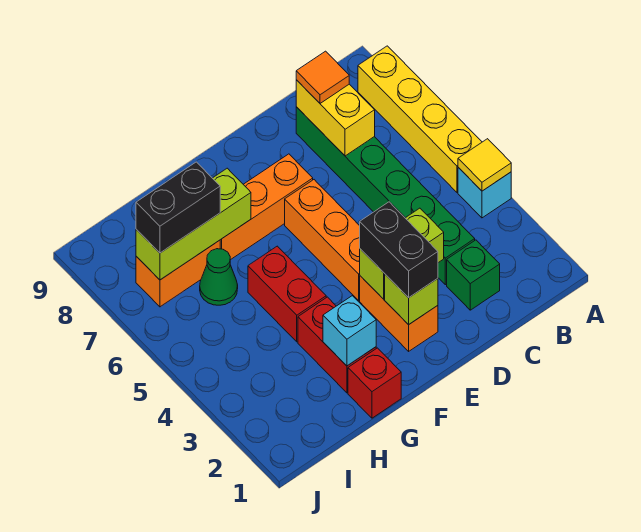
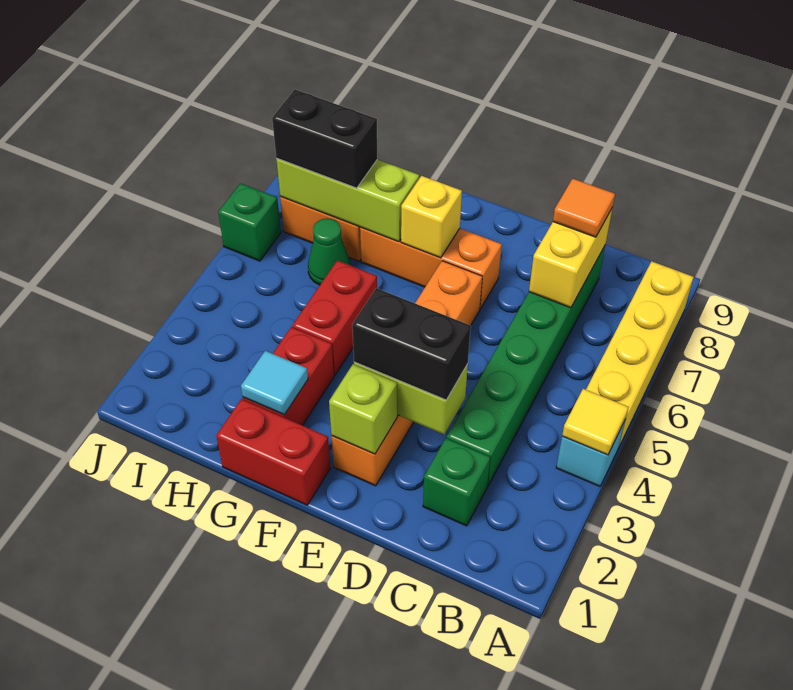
black brick E2:E3 level 3 -> black brick D3:E3 level 3
none -> yellow brick F7 level 2
red brick G1 level 1 -> red brick F1:G1 level 1
cyan brick G2 level 2 -> cyan tile G2 level 2
none -> green brick J6 level 1

